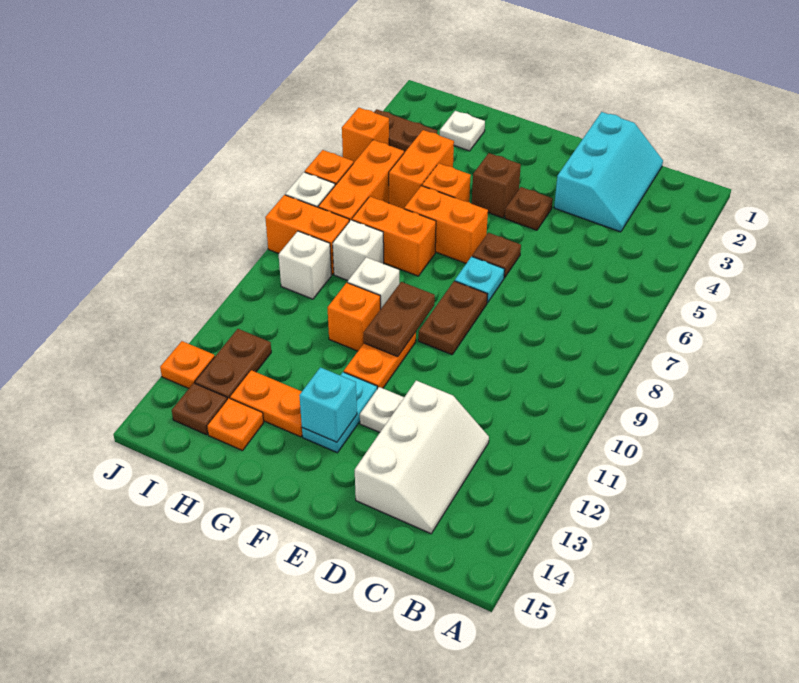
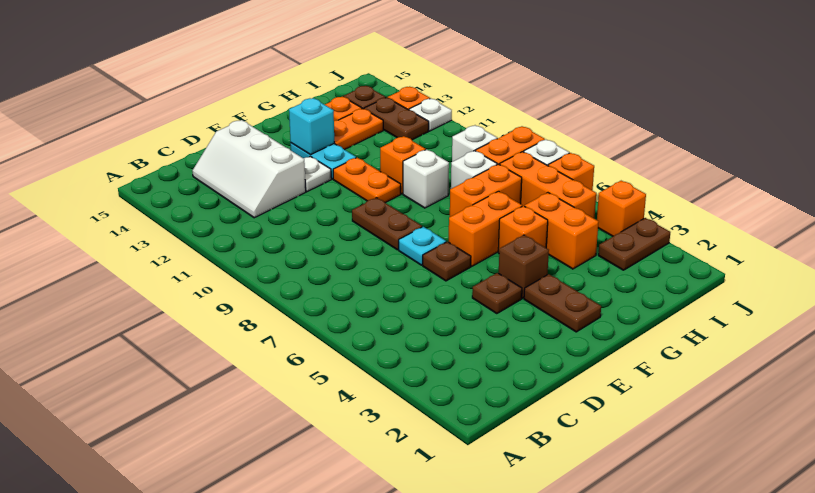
cyan slope C1:D3 level 1 top D -> none
brown plate F9:F10 level 2 -> brown plate F2:F3 level 1
white plate H2 level 1 -> white plate J12 level 1

